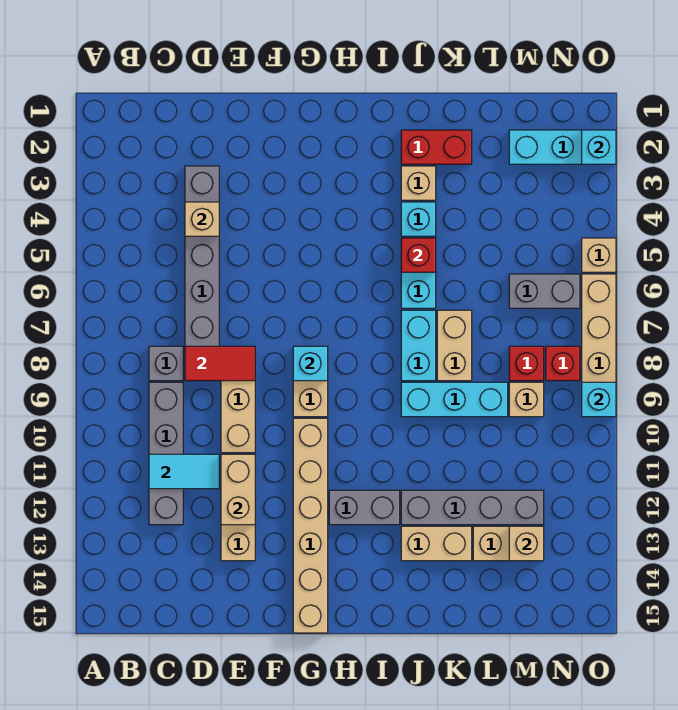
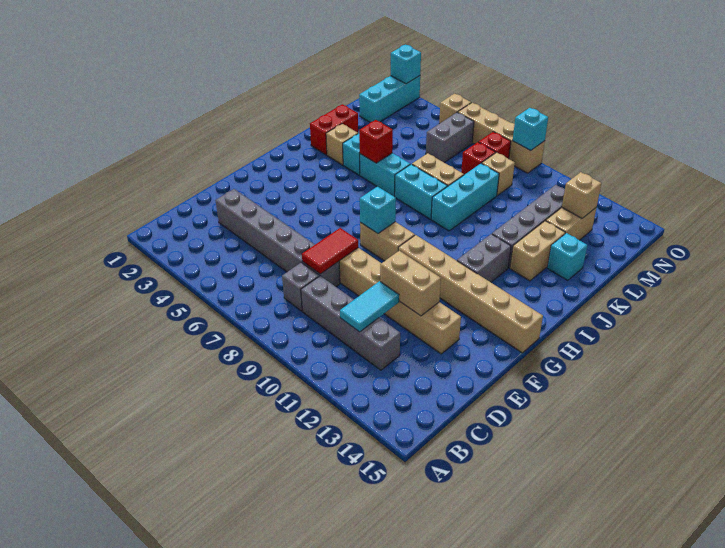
tan brick D4 level 2 -> none
none -> cyan brick K14 level 1

